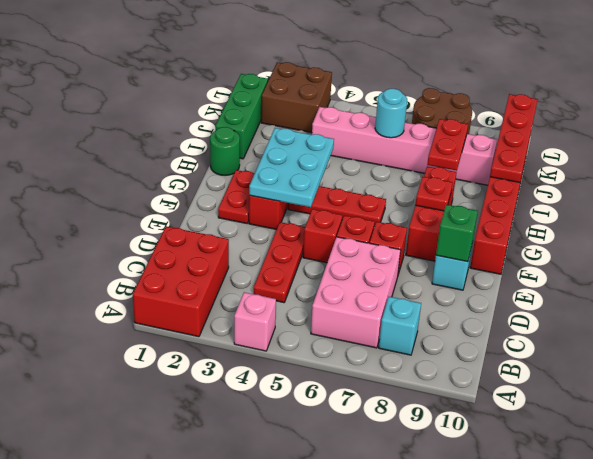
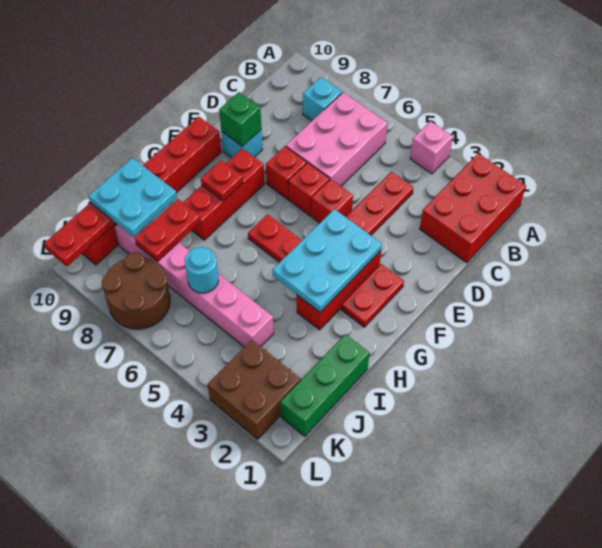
green round brick H1 level 1 -> none
none -> cyan plate I9:J10 level 3

